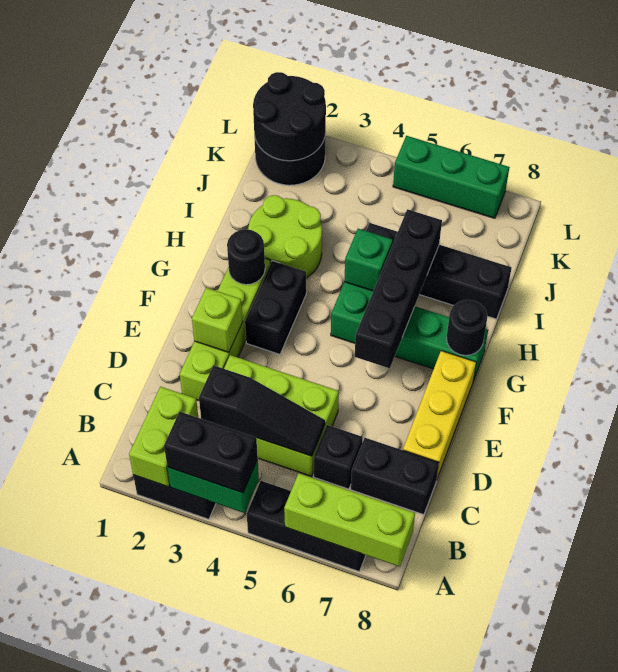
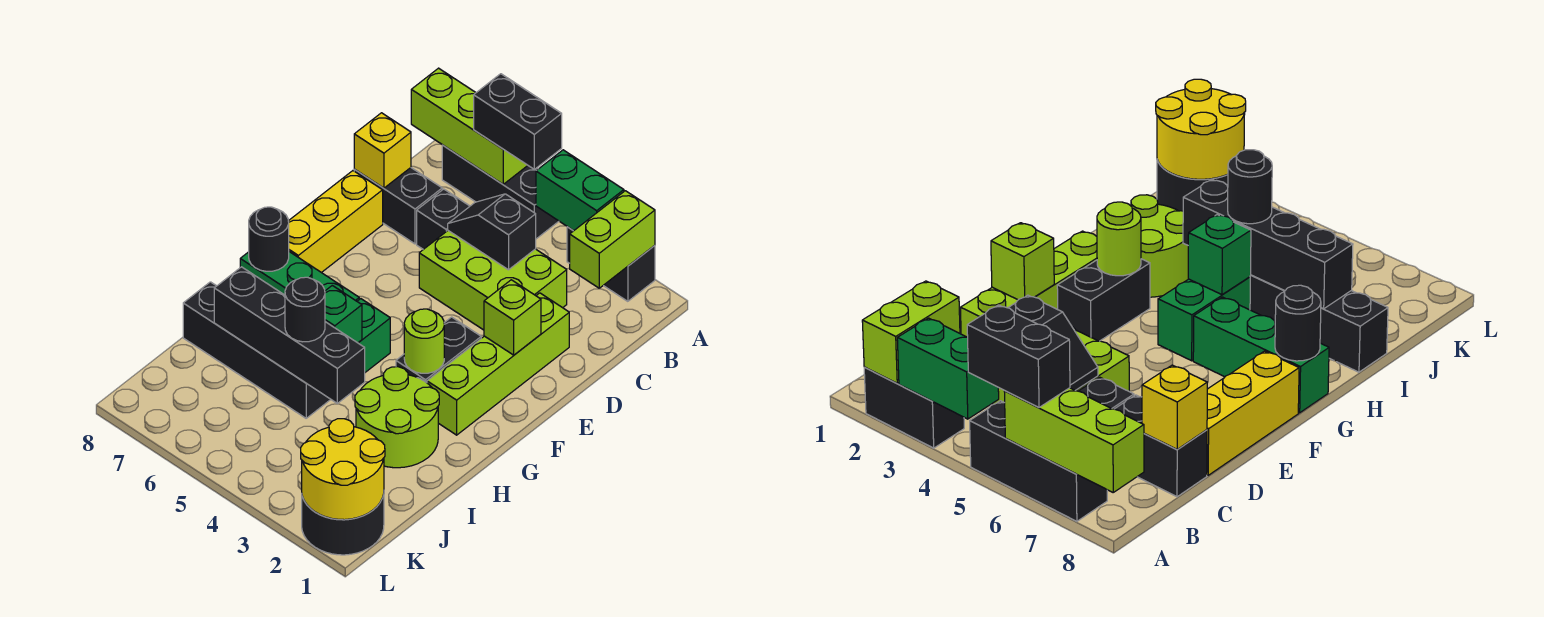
black brick A3:A4 level 3 -> black brick A5:A6 level 3
black slope C3:C5 level 2 top 3 -> black slope C4:C5 level 2 top 4
none -> yellow brick C8 level 2
black brick F6:I6 level 2 -> black brick I4:I7 level 2
black round brick G2 level 2 -> black round brick I5 level 3
none -> lime round brick G3 level 2
black round brick K1:L2 level 2 -> yellow round brick K1:L2 level 2
green brick L5:L7 level 1 -> none

